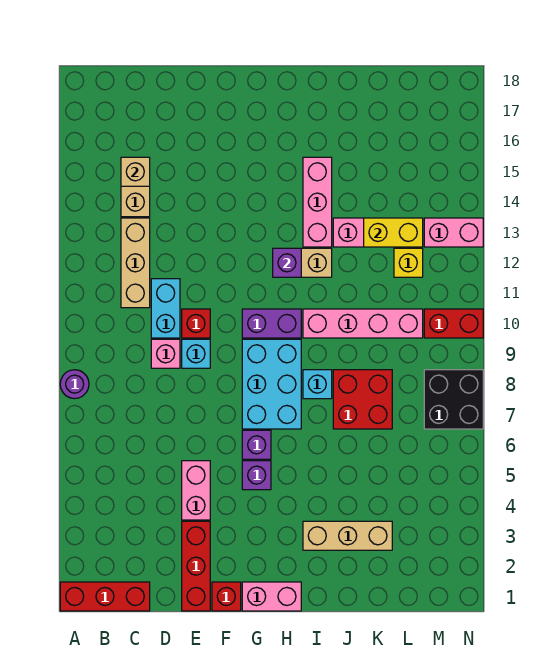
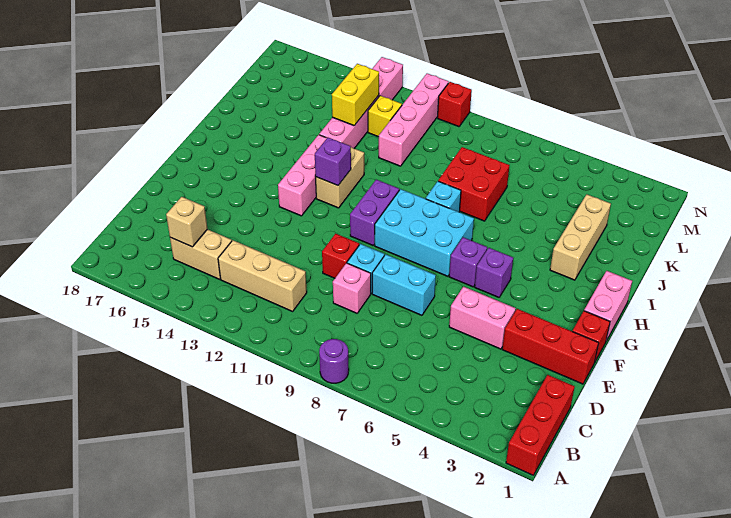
cyan brick D10:D11 level 1 -> cyan brick E7:E8 level 1
pink brick I10:L10 level 1 -> pink brick K11:N11 level 1
pink brick I13:I15 level 1 -> pink brick G13:I13 level 1
black brick M7:N8 level 1 -> none
red brick M10:N10 level 1 -> red brick N10 level 1

